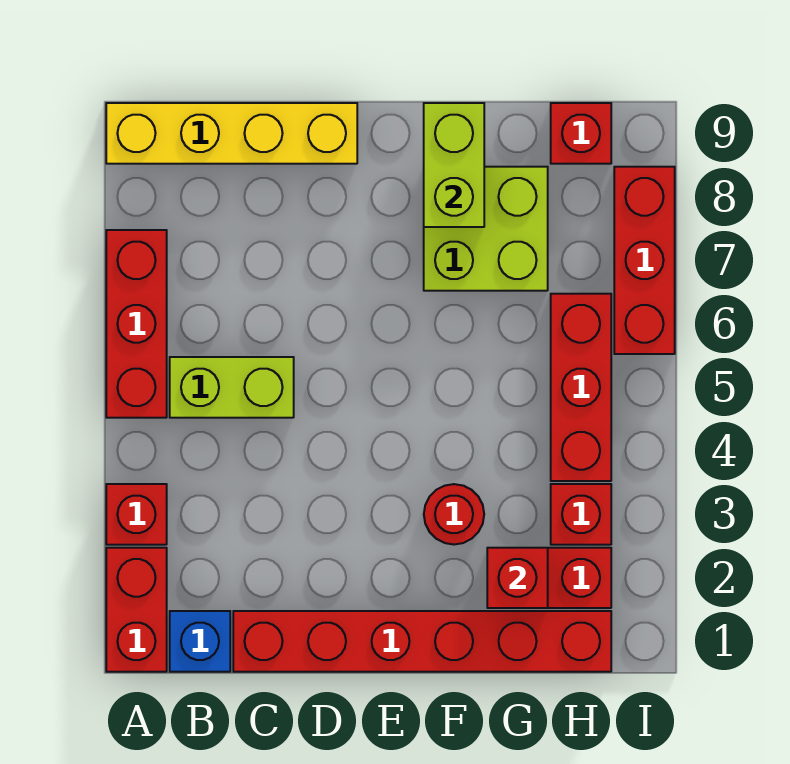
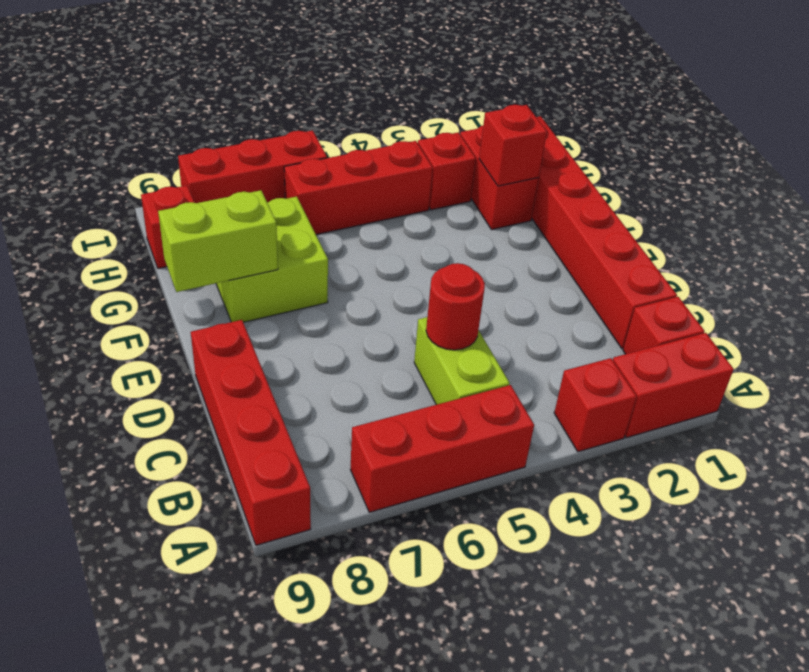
yellow brick A9:D9 level 1 -> red brick A9:D9 level 1
blue brick B1 level 1 -> red brick B1 level 1
red round brick F3 level 1 -> red round brick C5 level 2

